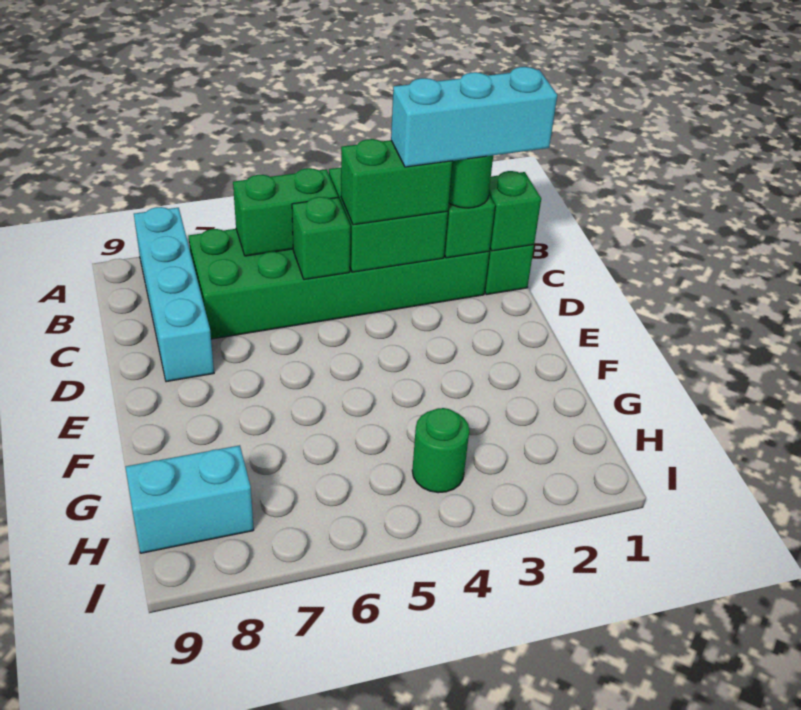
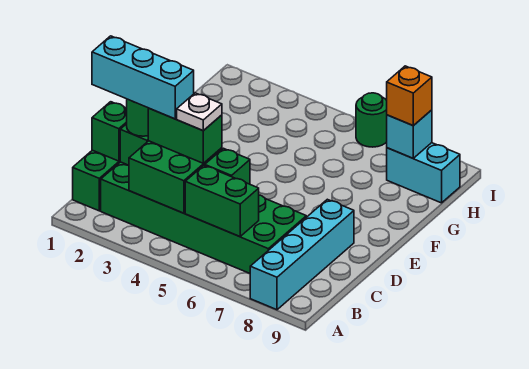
none -> white plate C4 level 4
green round brick H4 level 1 -> green round brick I6 level 1
none -> cyan brick H8 level 2
none -> orange brick H8 level 3

